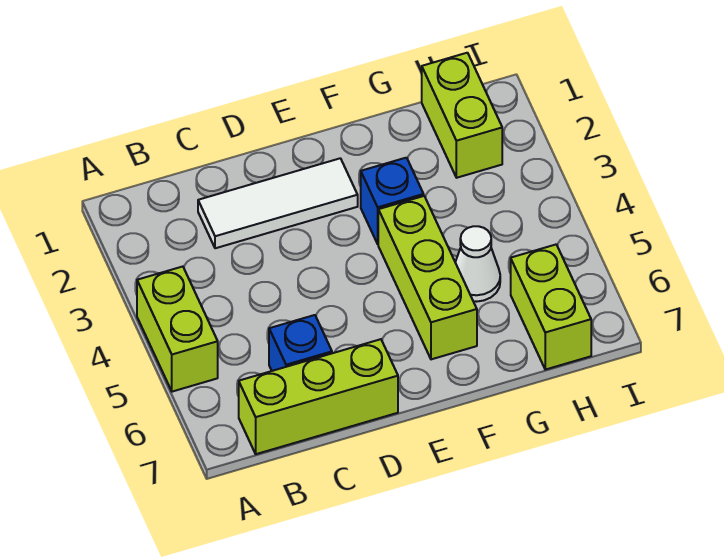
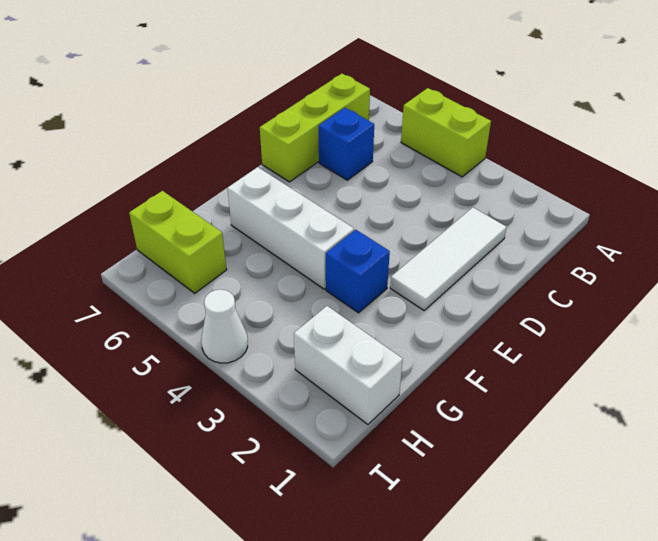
lime brick F4:F6 level 1 -> white brick F4:F6 level 1
white cone G5 level 1 -> white cone I4 level 1
lime brick H1:H2 level 1 -> white brick H1:H2 level 1

